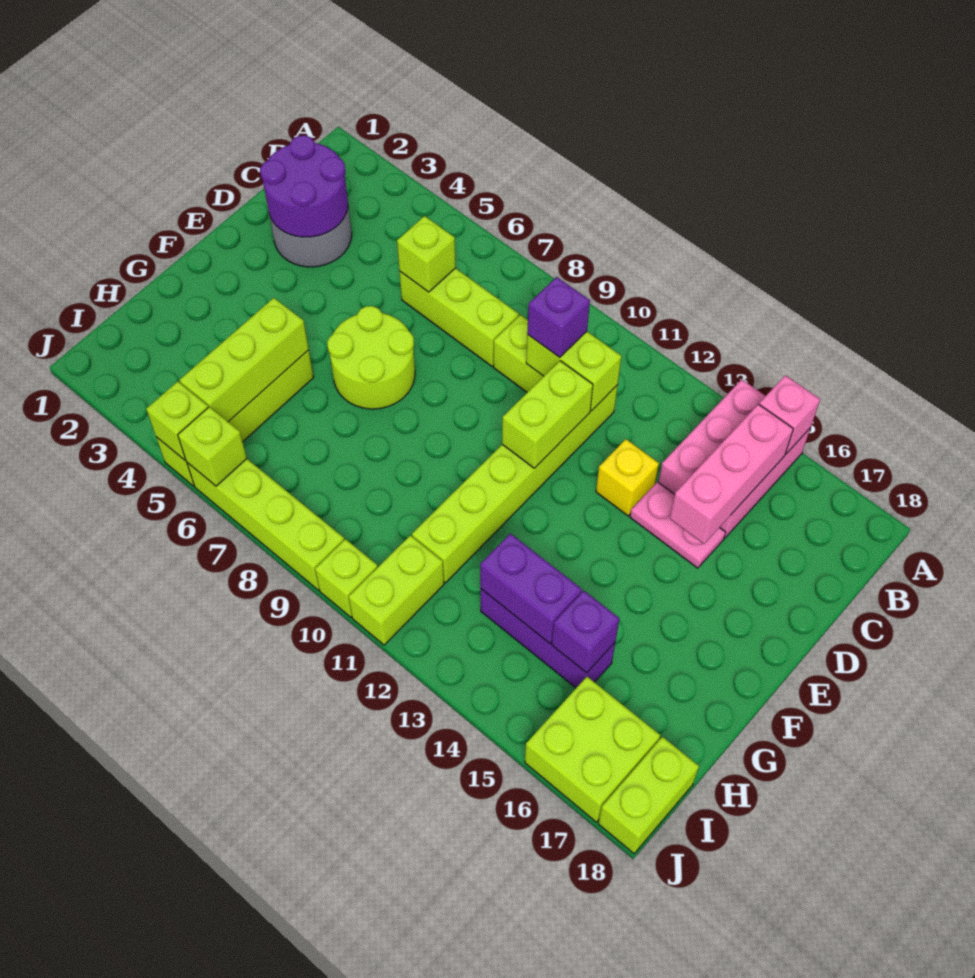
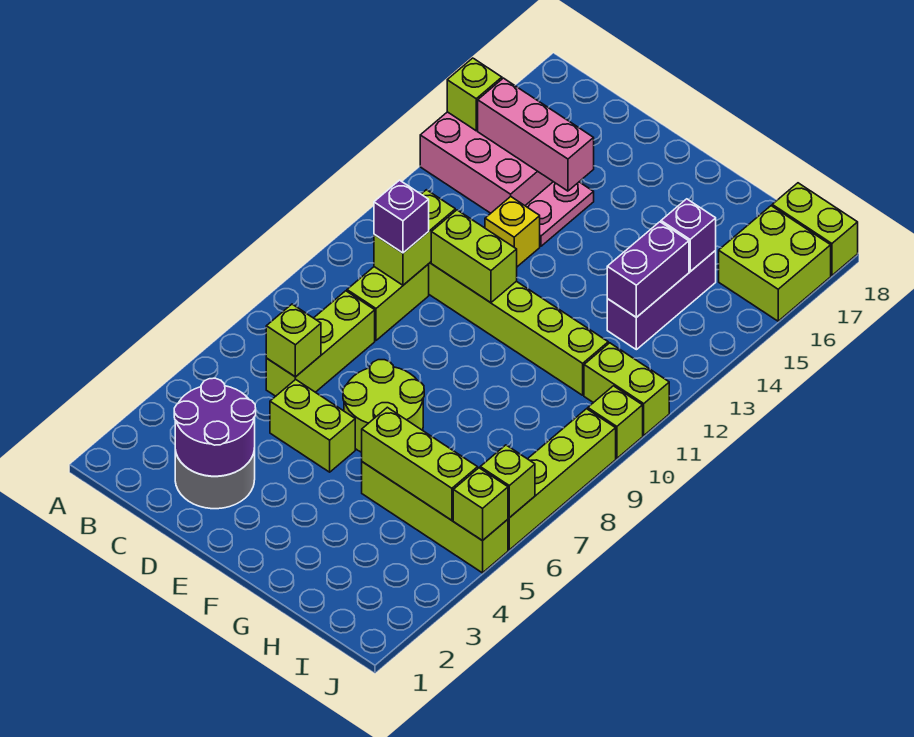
pink brick A15 level 2 -> lime brick A15 level 2
none -> lime brick D5:E5 level 1

